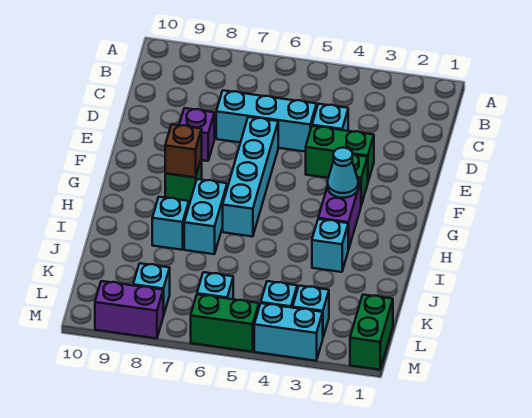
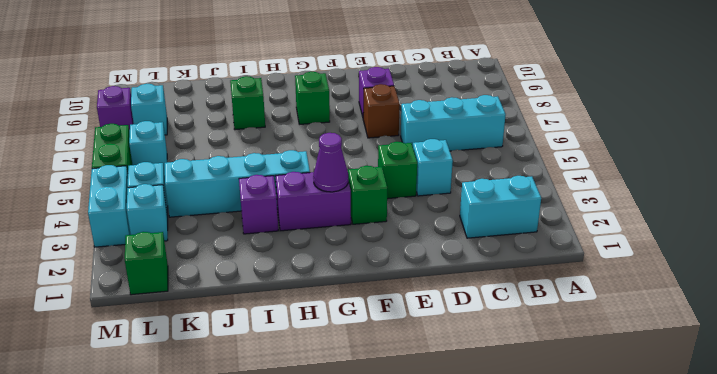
cyan brick D5:D7 level 1 -> cyan brick B6:D6 level 1
green brick E3:E4 level 1 -> green brick E4 level 1
cyan brick E6:H6 level 1 -> cyan brick H4:K4 level 1
cyan cone G3 level 2 -> purple cone G3 level 2
brown brick G8 level 2 -> brown brick E7 level 1
cyan brick H7:I7 level 1 -> cyan brick B2:C2 level 1
cyan brick I3 level 1 -> purple brick I3 level 1
cyan brick I8 level 1 -> green brick I8 level 1
green brick L1:M1 level 1 -> green brick L1 level 1
purple brick M8:M9 level 1 -> purple brick M8 level 1

